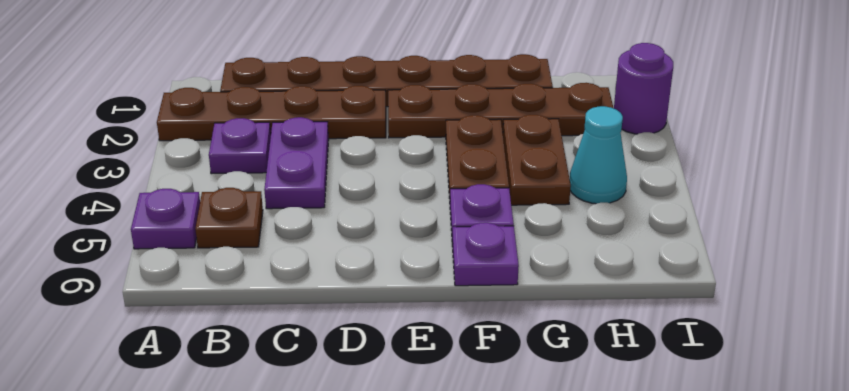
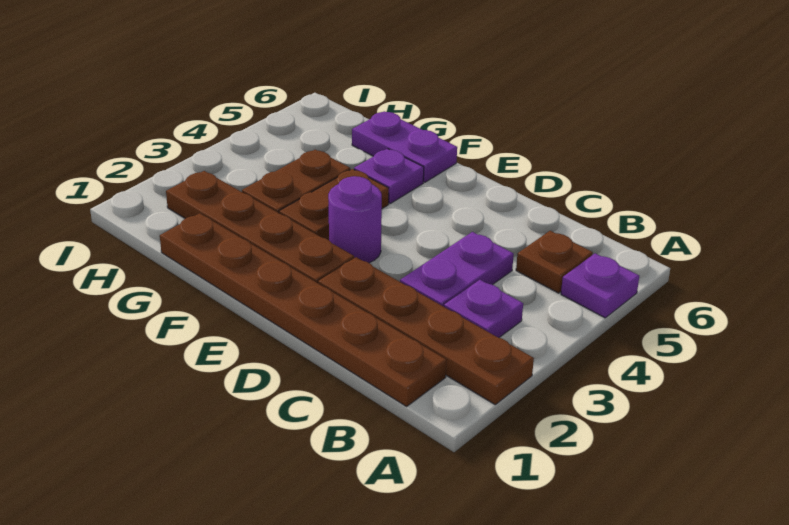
purple plate F6 level 1 -> purple plate F6:G6 level 1
cyan cone H4 level 1 -> none
purple round brick I2 level 1 -> purple round brick E3 level 1

